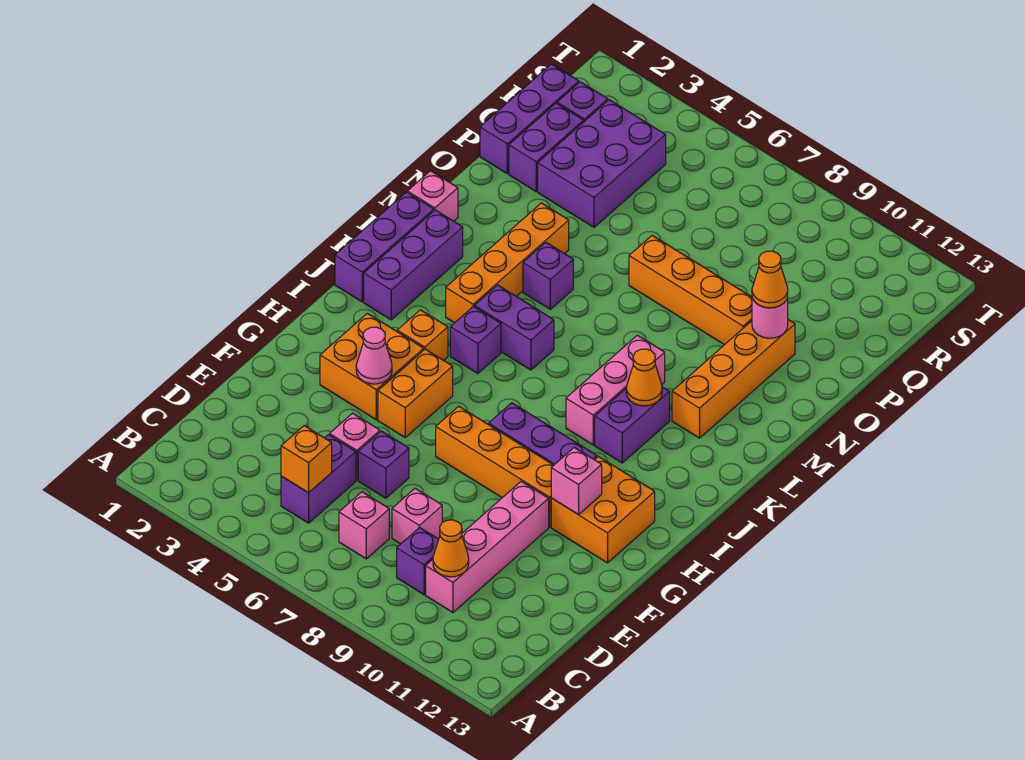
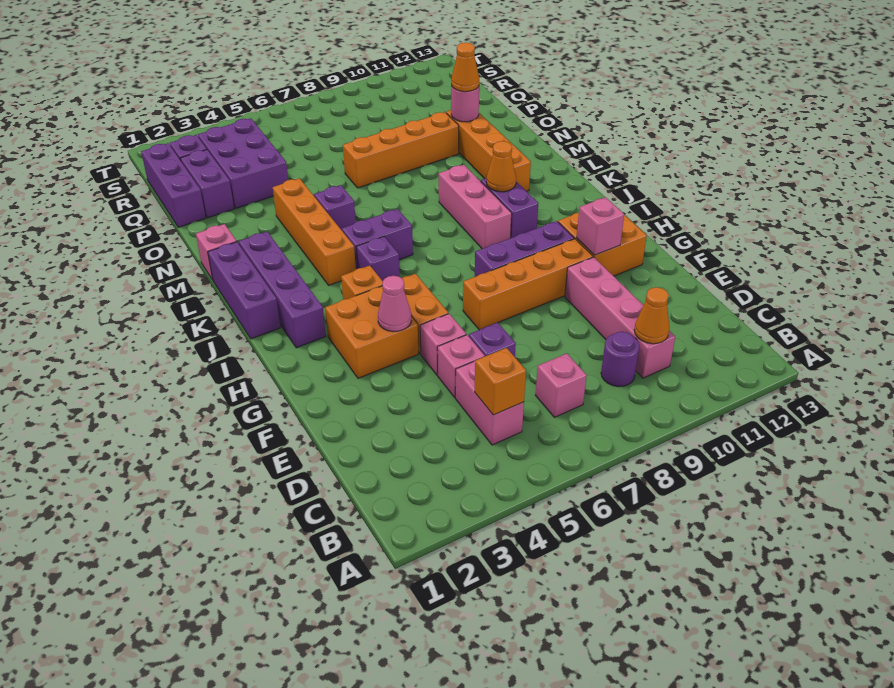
purple brick C5:D5 level 1 -> pink brick C5:D5 level 1
purple brick C9 level 1 -> purple round brick C9 level 1
pink brick D8 level 1 -> pink brick F5 level 1
purple brick J2:L2 level 1 -> purple brick I2:L2 level 1

